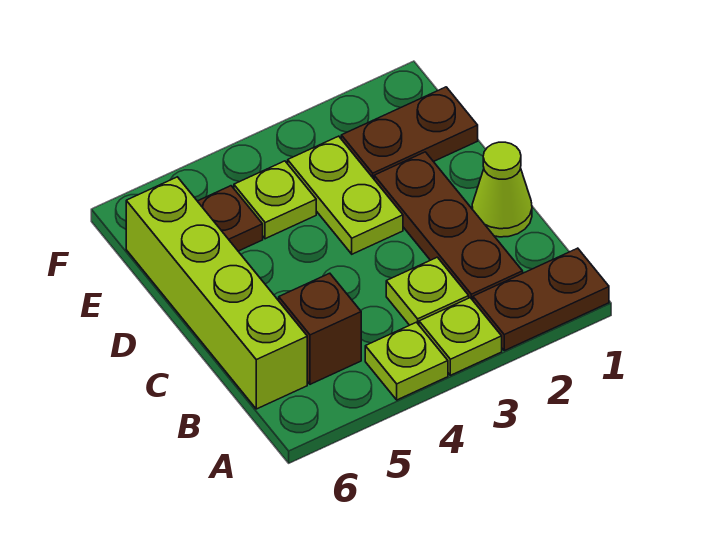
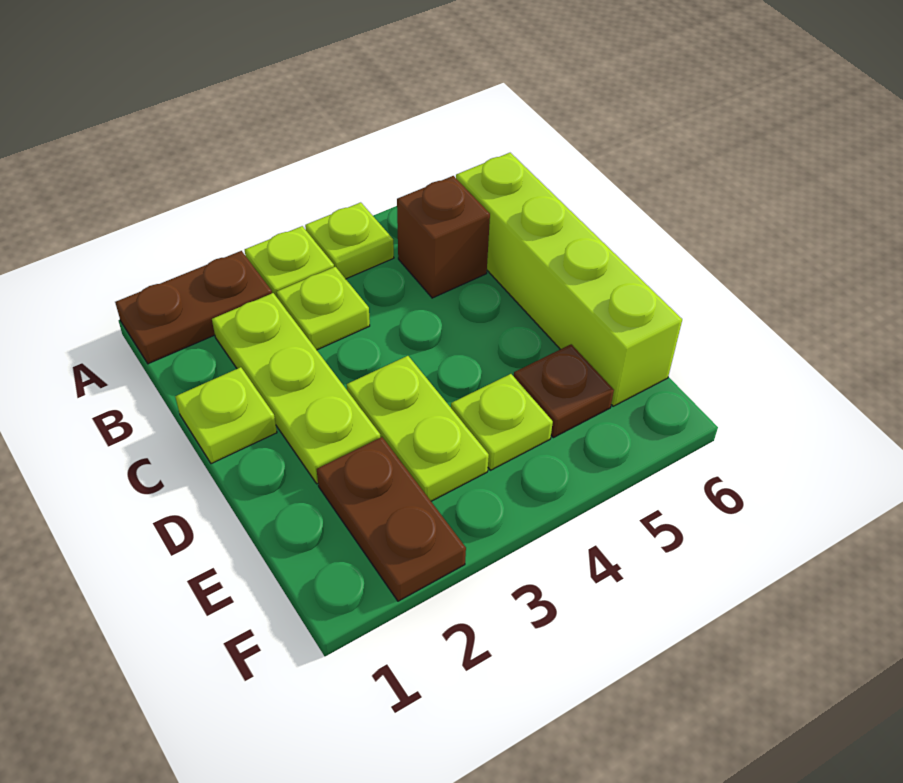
brown plate B2:D2 level 1 -> lime plate B2:D2 level 1
lime cone C1 level 1 -> lime plate C1 level 1
brown plate E1:E2 level 1 -> brown plate E2:F2 level 1

